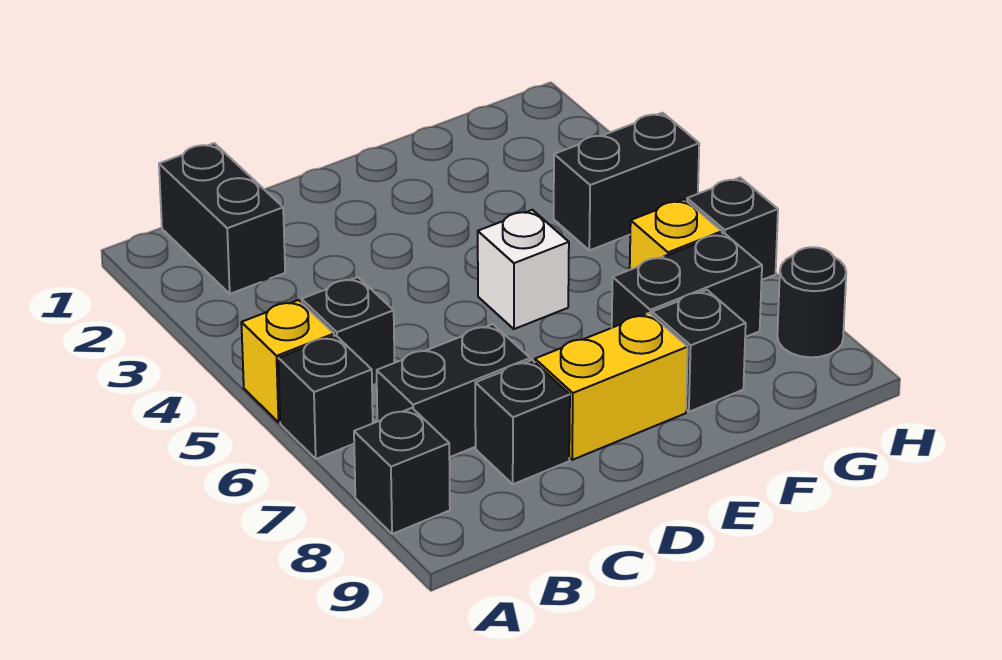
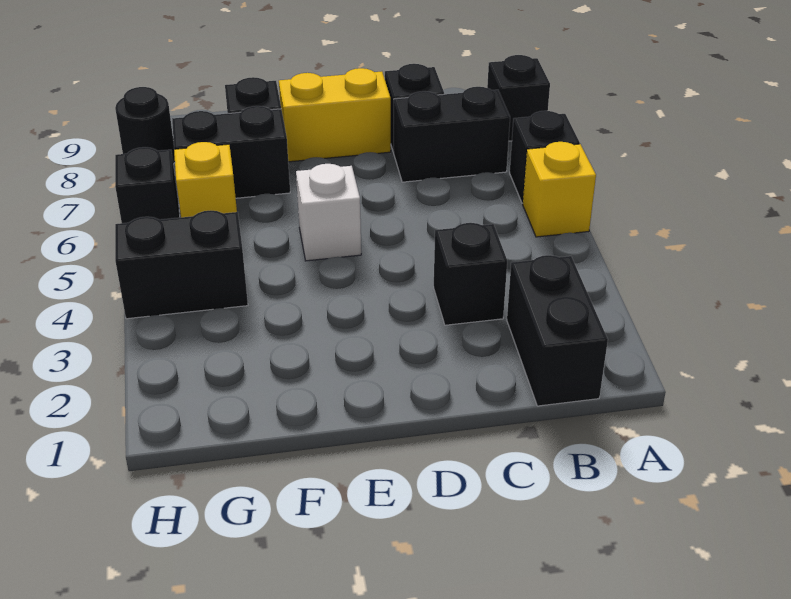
black brick B5 level 1 -> black brick C3 level 1

